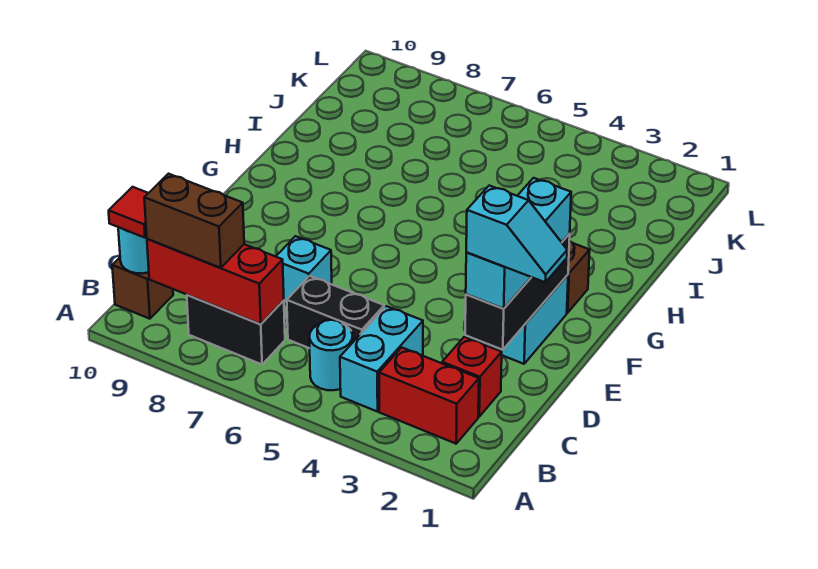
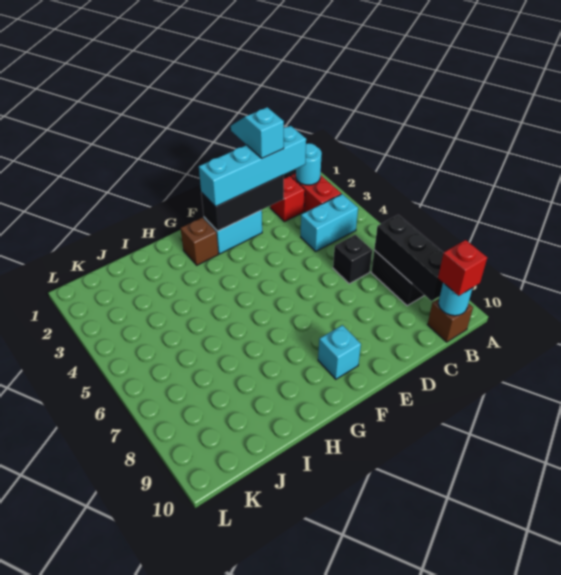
cyan round brick B5 level 1 -> cyan round brick B2 level 2
red brick B7:B9 level 2 -> black brick B7:B9 level 2
brown brick B8:B9 level 3 -> none
red tile B10 level 3 -> red brick B10 level 3
black brick C5:C6 level 1 -> black brick C6 level 1
cyan brick D2:F2 level 3 -> cyan brick C2:F2 level 3
cyan brick D7 level 1 -> cyan brick F9 level 1

